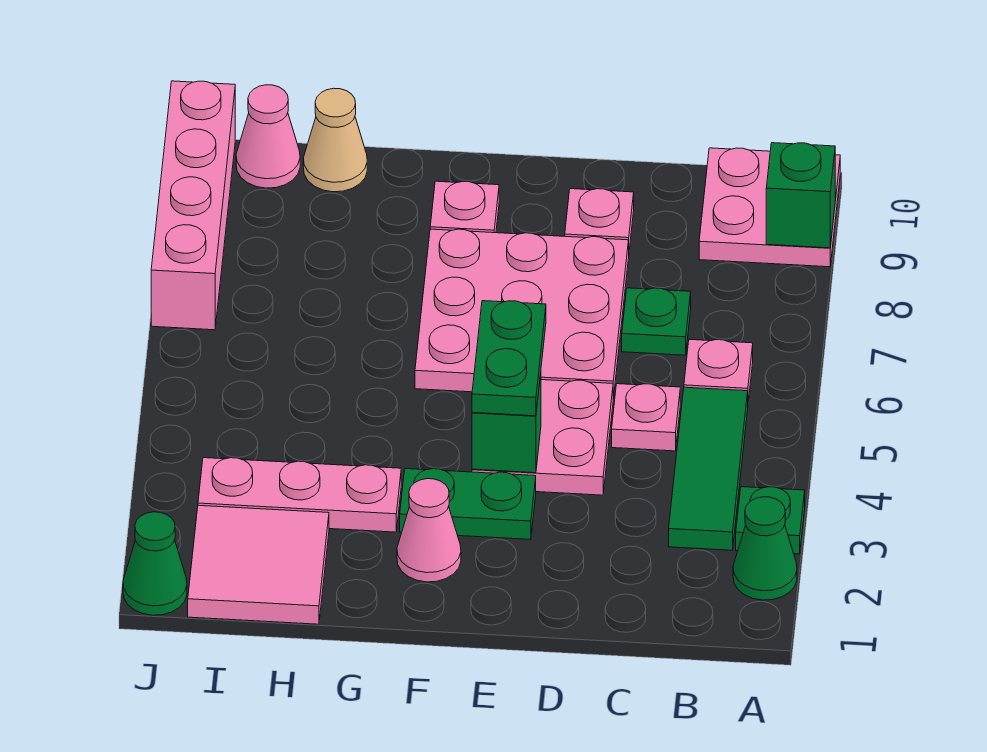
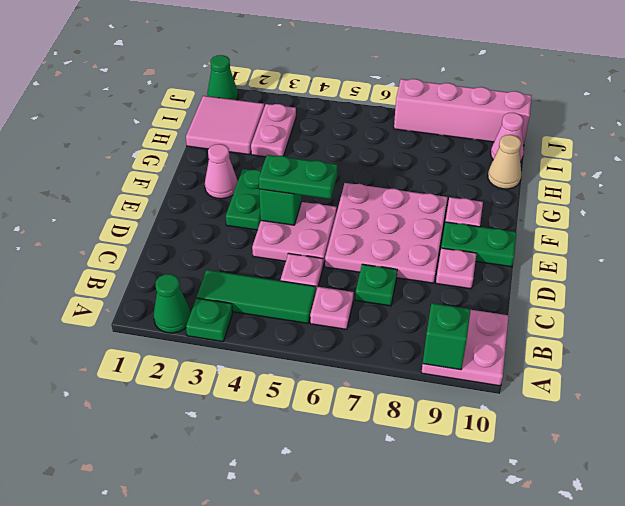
none -> green plate E9:E10 level 1
pink plate G3:I3 level 1 -> pink plate H3:I3 level 1

